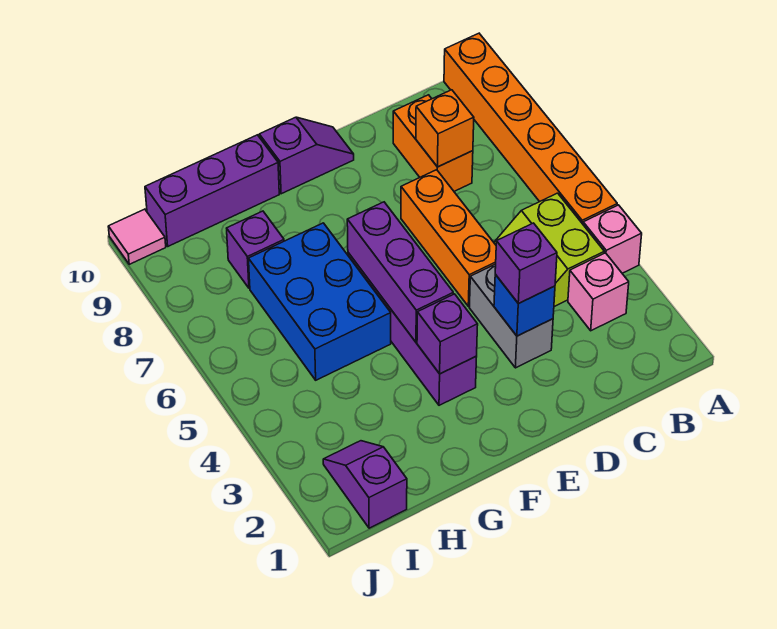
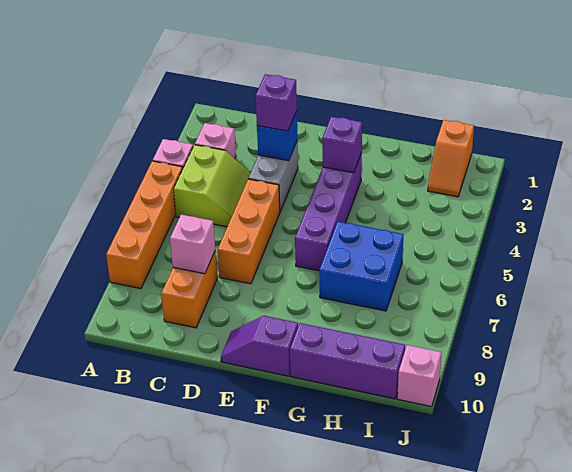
orange brick A5:A10 level 1 -> orange brick A5:A8 level 1
orange brick C8 level 2 -> pink brick C8 level 2
purple brick F4:F6 level 2 -> none
blue brick G5:H7 level 1 -> blue brick G6:H7 level 1
purple brick H8 level 1 -> none
purple slope I1:I2 level 1 top 1 -> orange slope I1:I2 level 1 top 1
pink tile J10 level 1 -> pink brick J10 level 1

